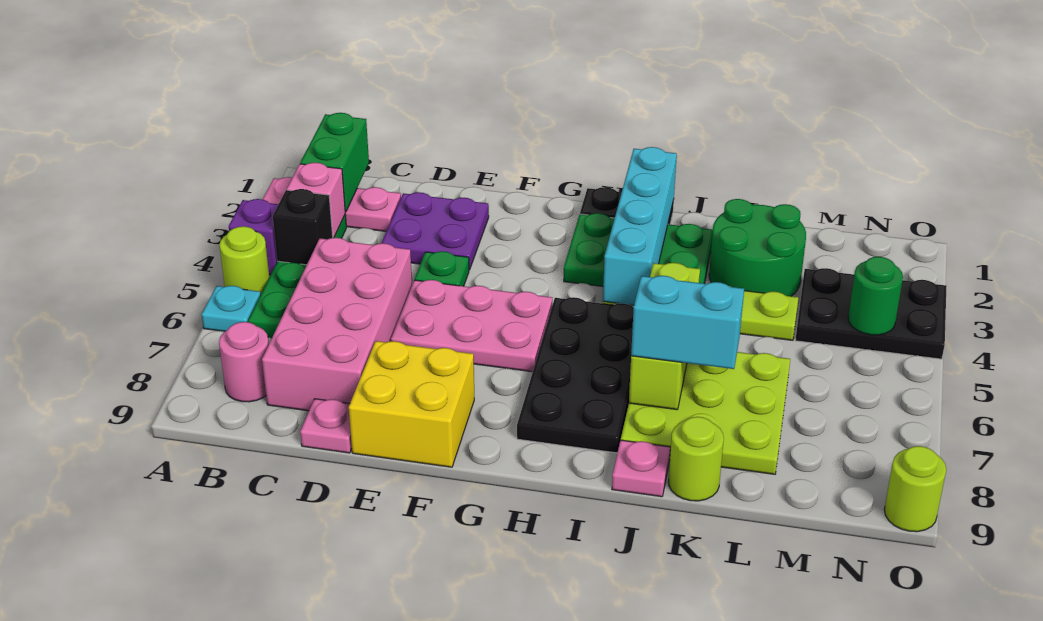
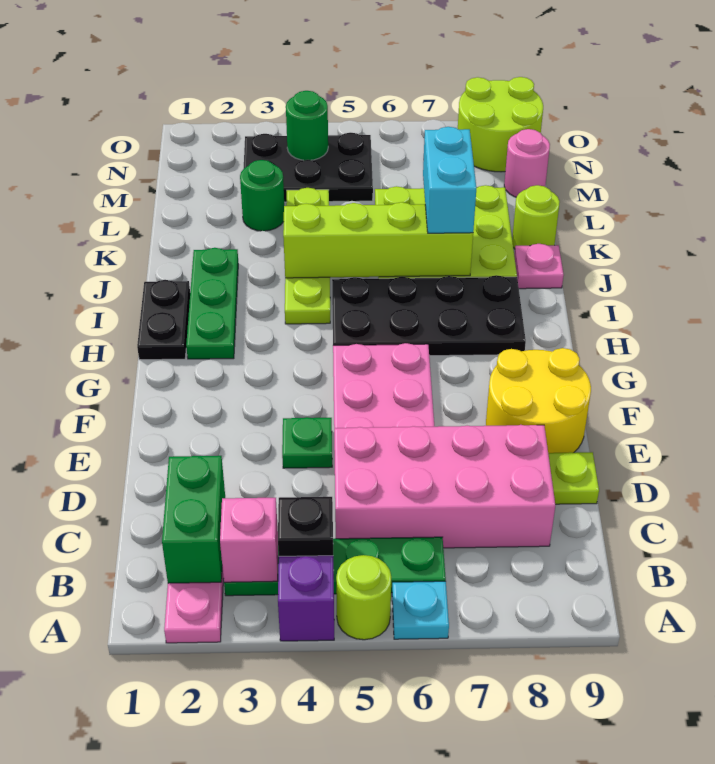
green brick B1:B2 level 2 -> green brick B2:C2 level 2
pink round brick B8 level 1 -> pink round brick M9 level 1
purple plate D2:E3 level 1 -> none
pink plate D9 level 1 -> lime plate D9 level 1
yellow brick E8:F9 level 1 -> yellow round brick E8:F9 level 1
green plate H2:J3 level 1 -> green plate H2:J2 level 1
cyan brick I1:I4 level 2 -> none
lime brick J5:J7 level 2 -> lime brick J4:J7 level 2
green round brick K2:L3 level 1 -> green round brick L3 level 1
black plate M3:O4 level 1 -> black plate M3:N5 level 1
lime round brick O9 level 1 -> lime round brick N8:O9 level 1

